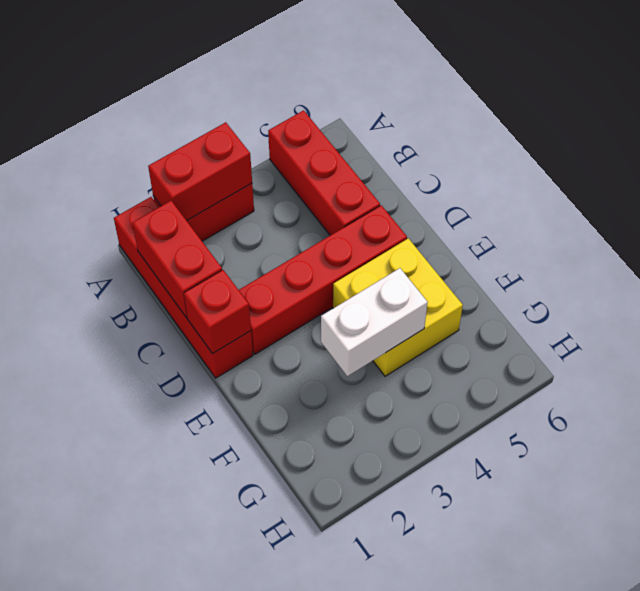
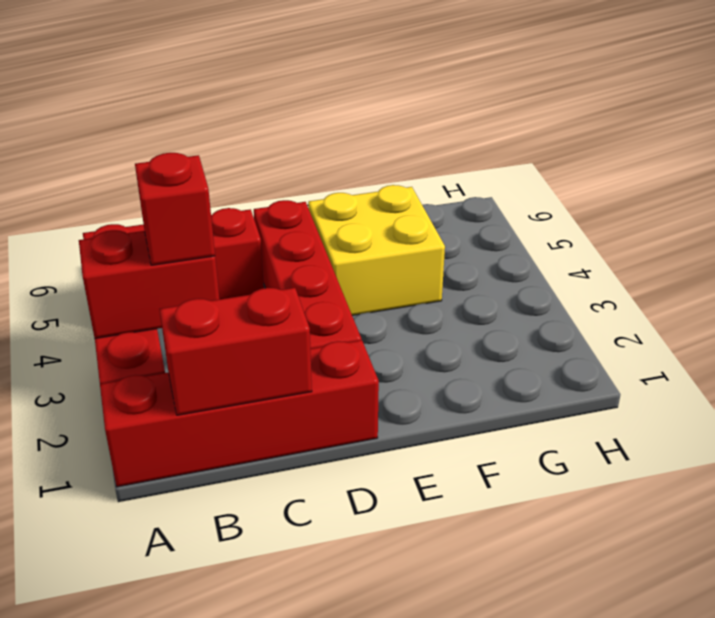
red brick A2:A3 level 2 -> red brick A3:B3 level 2
red brick D1 level 2 -> red brick B3 level 3
white brick F3:F4 level 2 -> none

